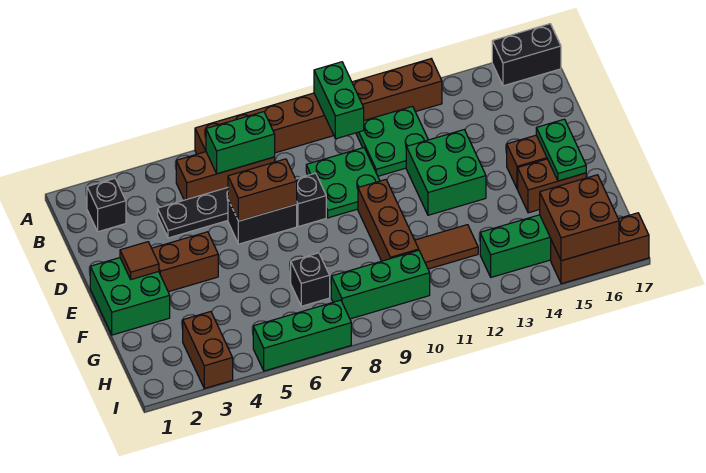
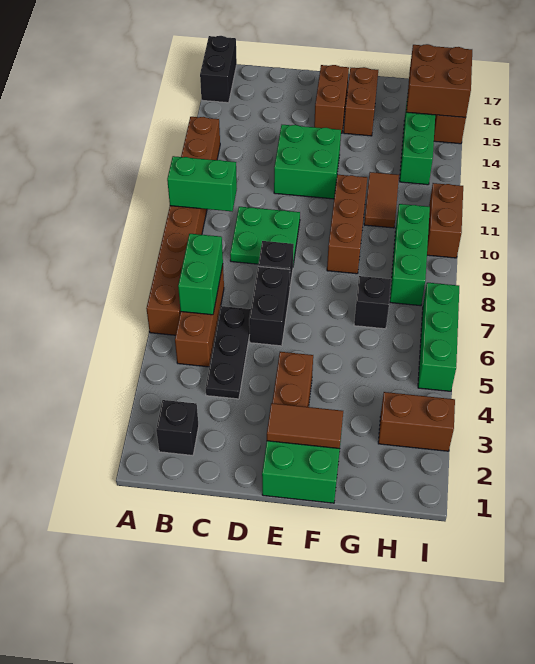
green plate B11:C12 level 1 -> none
brown brick D6:D7 level 2 -> brown brick I10:I11 level 1
brown tile E2 level 2 -> brown tile E2:F2 level 2
brown brick E10:G10 level 1 -> brown brick F9:F11 level 1
green plate E16:F16 level 2 -> none

